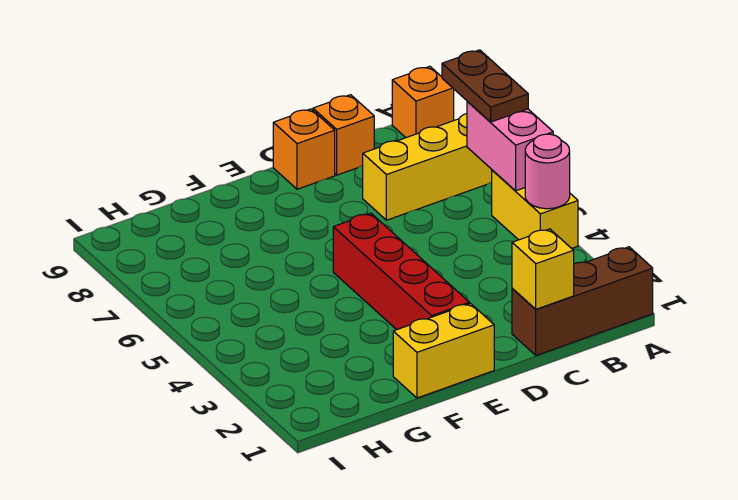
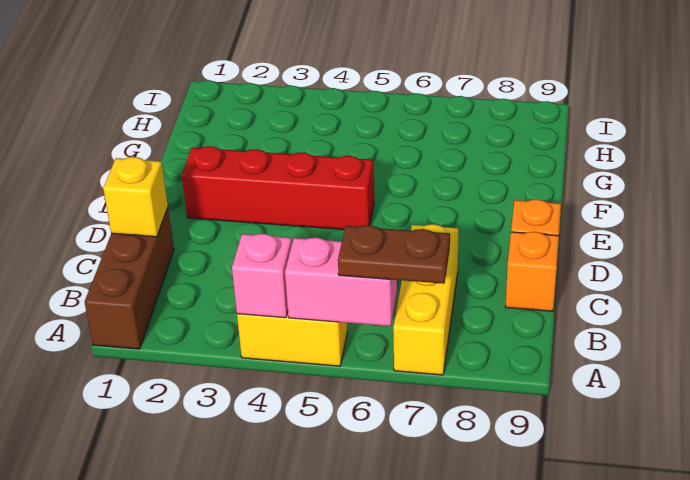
pink round brick A4 level 2 -> pink brick A4 level 2
orange brick A9 level 1 -> none
yellow brick E1:F1 level 1 -> none

